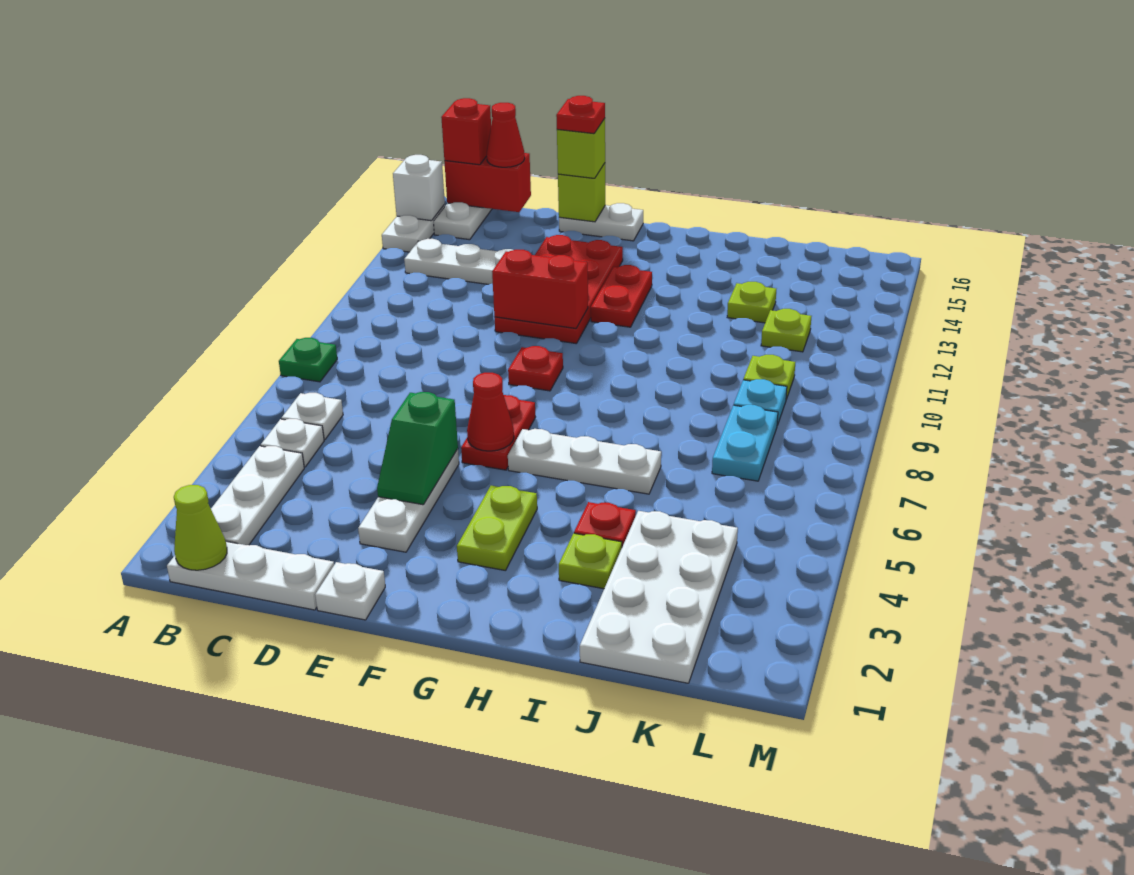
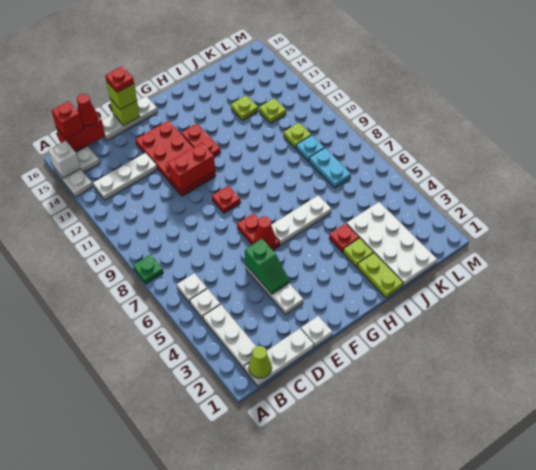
white plate E16:F16 level 1 -> white plate D16:F16 level 1
lime plate G3:G4 level 1 -> lime plate I1:I2 level 1

